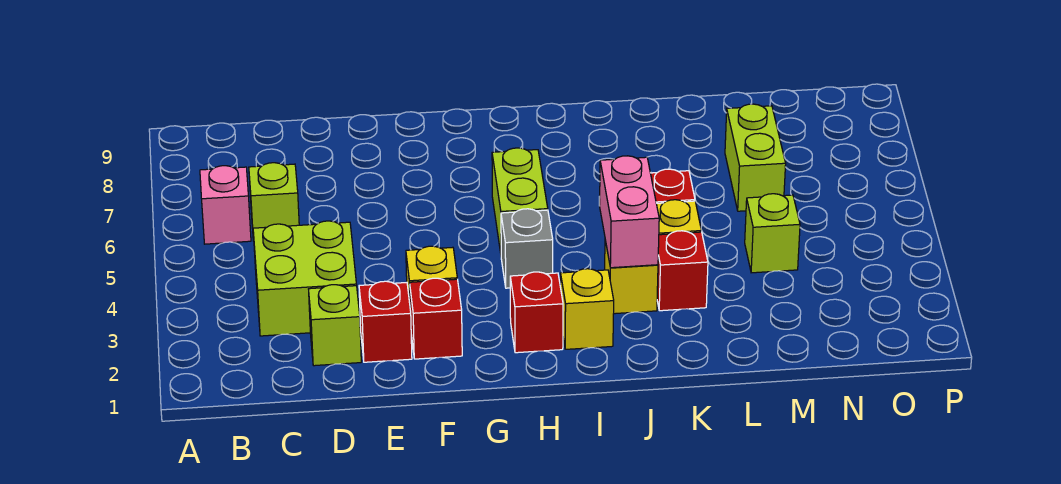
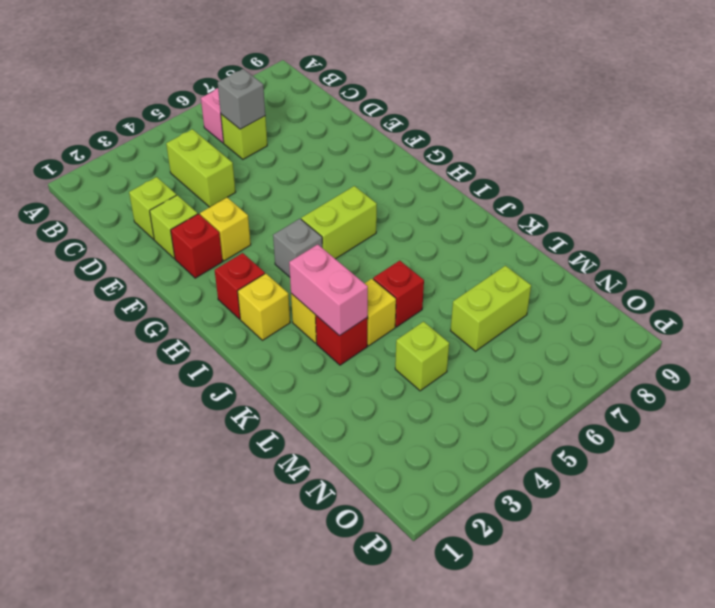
lime brick C3:D4 level 1 -> lime brick C4:D4 level 1
none -> grey brick C6 level 2
red brick E2 level 1 -> lime brick E2 level 1
pink brick J3:J4 level 2 -> pink brick J3:K3 level 2

